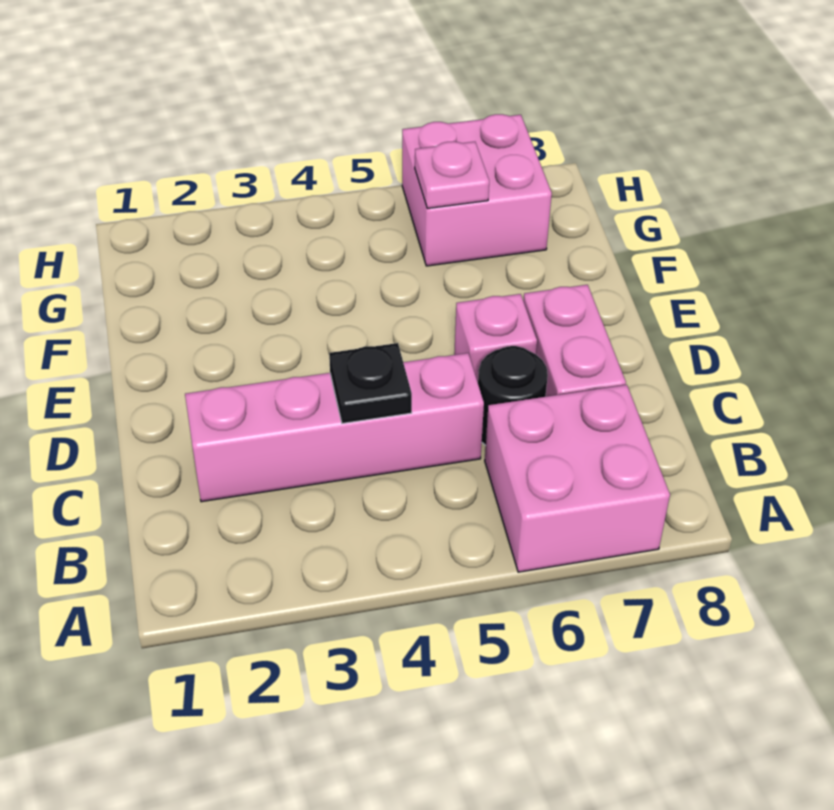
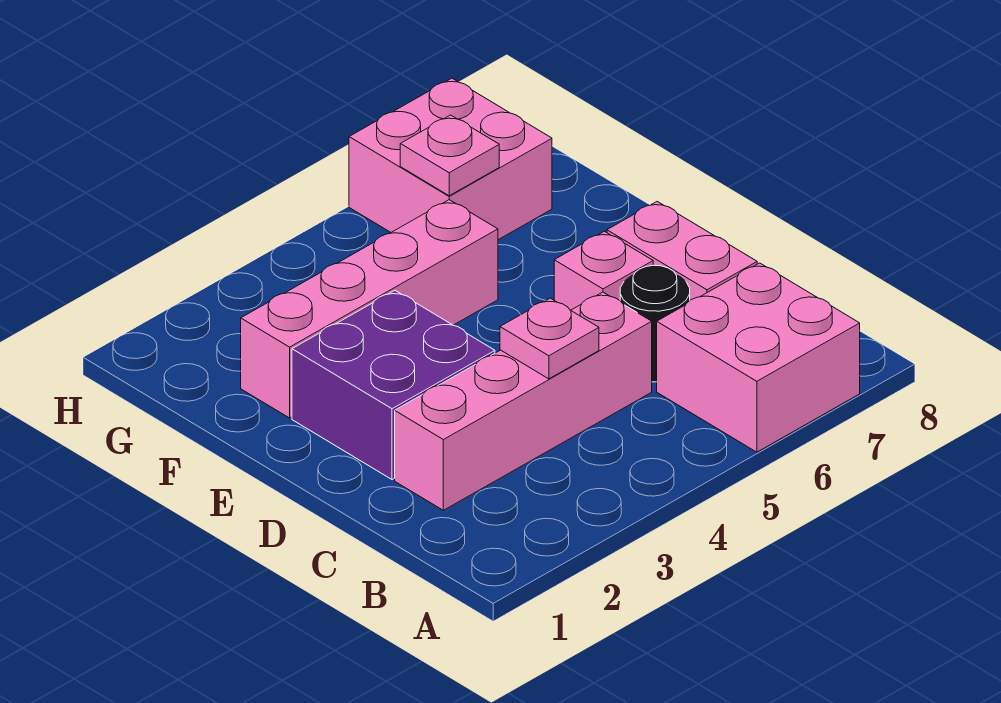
black plate C4 level 2 -> pink plate C4 level 2
none -> purple brick D2:E3 level 1
none -> pink brick F2:F5 level 1

